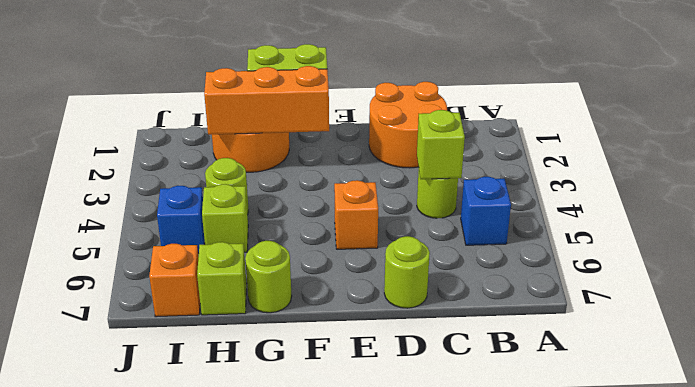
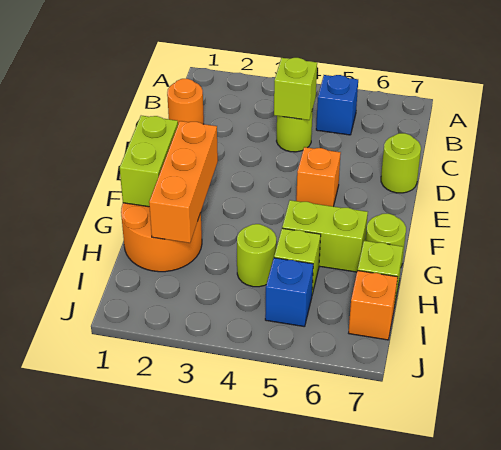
orange round brick C1:D2 level 1 -> orange round brick C1 level 1
none -> lime brick G5:G6 level 1

